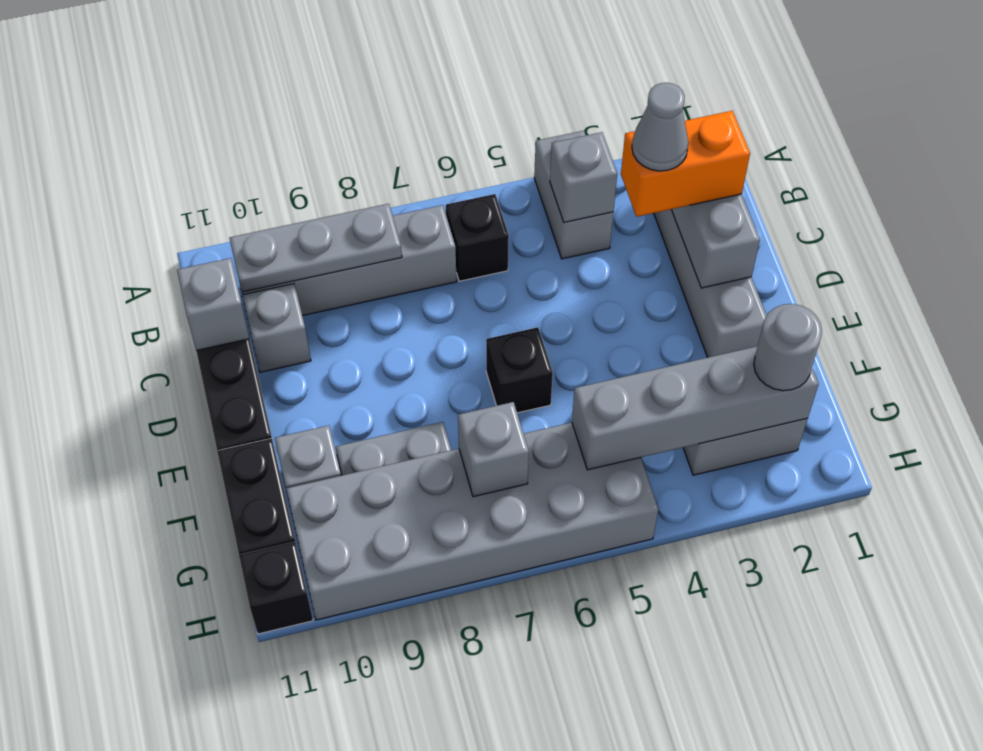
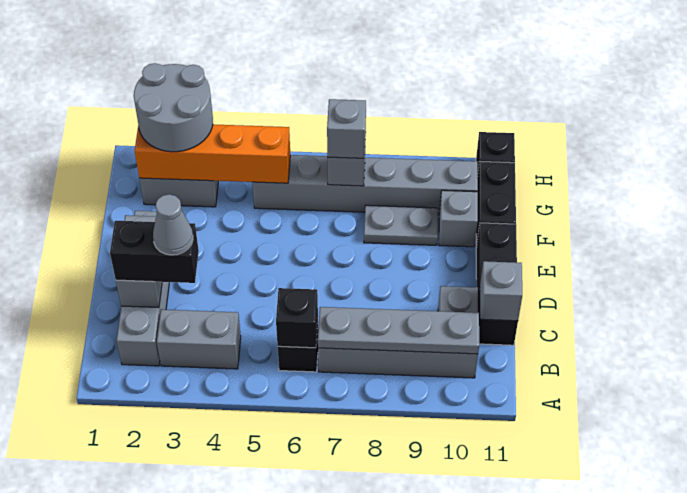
grey brick A4:B4 level 1 -> grey brick B3:B4 level 1
grey brick B4 level 2 -> grey brick G7 level 3
grey plate B8:B10 level 2 -> grey plate B7:B10 level 2
orange brick C2:C3 level 3 -> black brick C2:C3 level 3
black brick E6 level 1 -> black brick B6 level 2
grey brick G2:G5 level 2 -> orange brick G2:G5 level 2
grey round brick G2 level 3 -> grey round brick G2:H3 level 3
grey brick G5:H10 level 1 -> grey brick G5:G10 level 1

